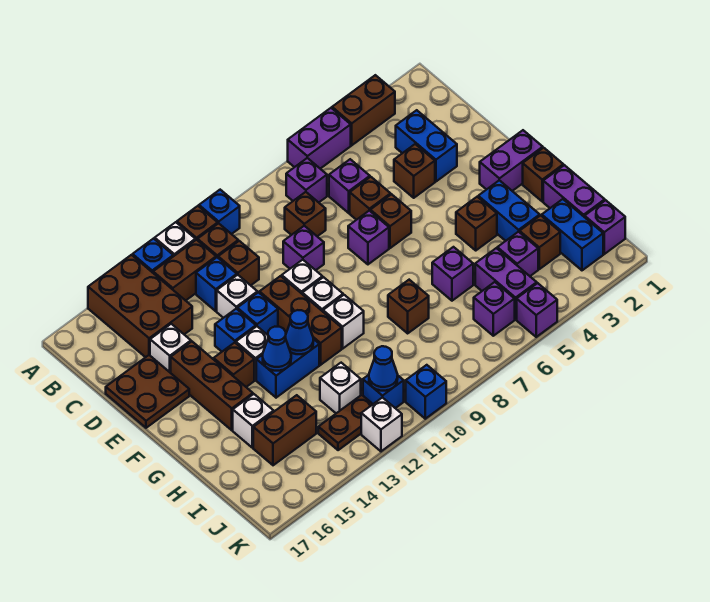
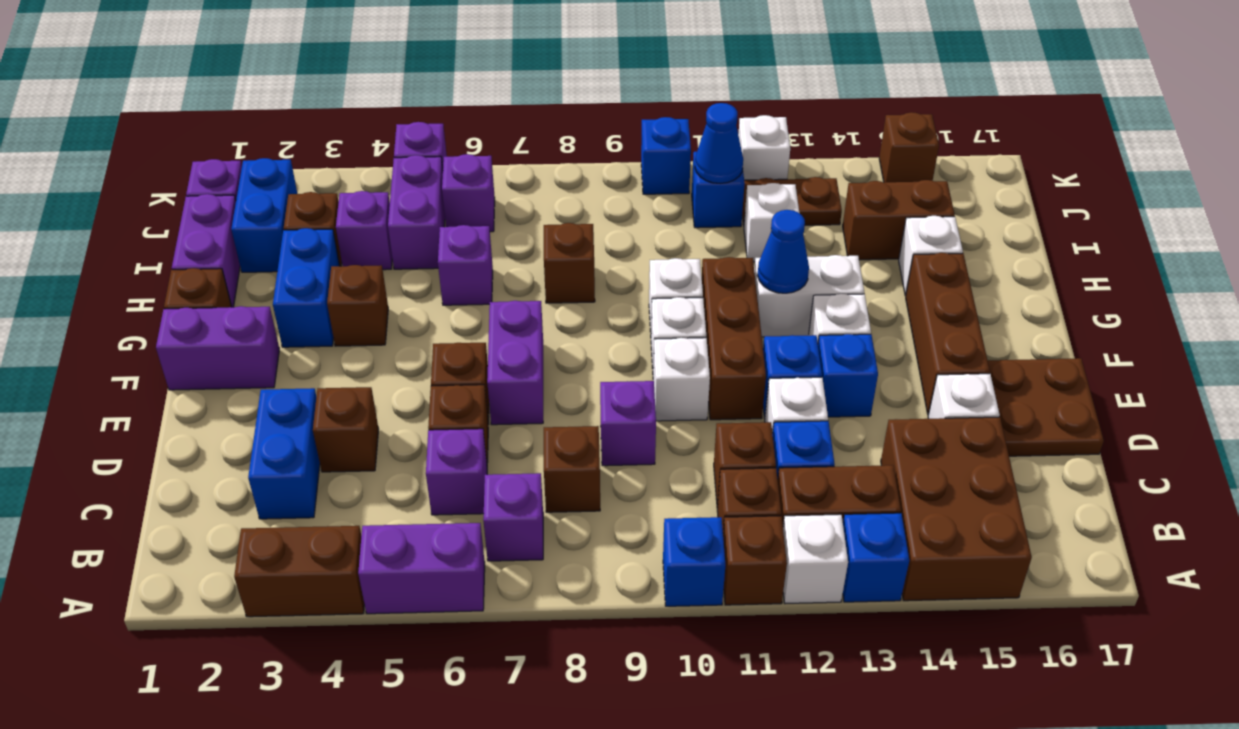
purple brick E7 level 1 -> purple brick E7:F7 level 1
brown brick F14 level 1 -> brown brick K15 level 1
blue brick G12:G13 level 1 -> white brick G12:G13 level 1
blue cone G13 level 2 -> none

